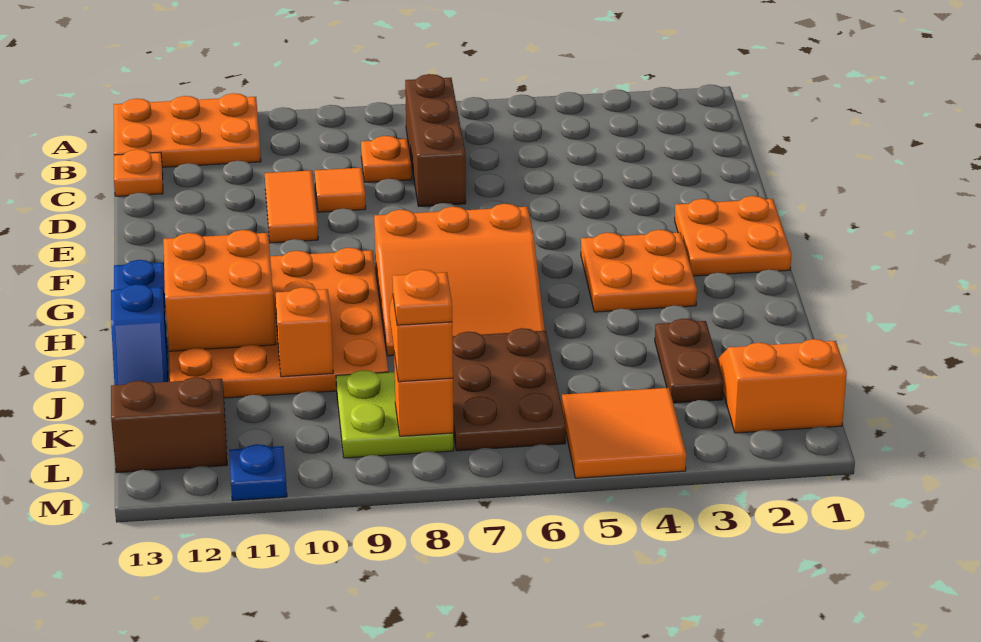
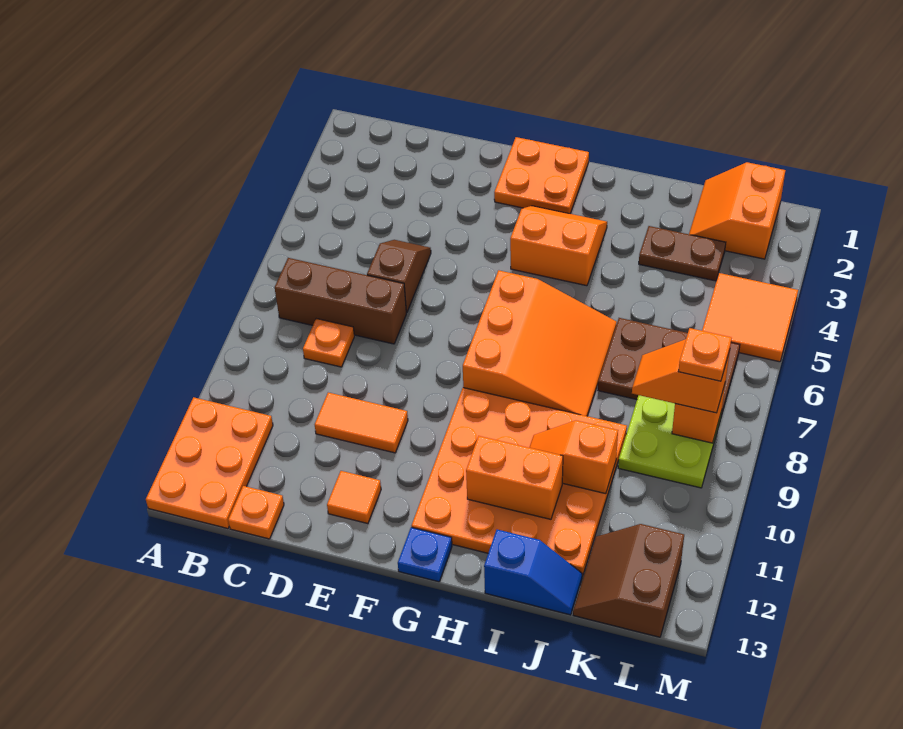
none -> brown slope D5:D6 level 1 top 6
orange tile D9 level 1 -> orange tile E12 level 1
orange plate G3:H4 level 1 -> orange slope G3:H4 level 1 top 4
orange brick H11:I12 level 2 -> orange brick H11:I11 level 2
blue plate M11 level 1 -> none

